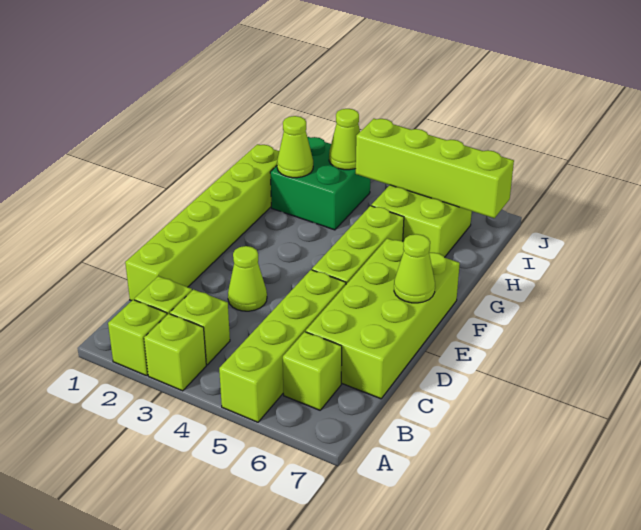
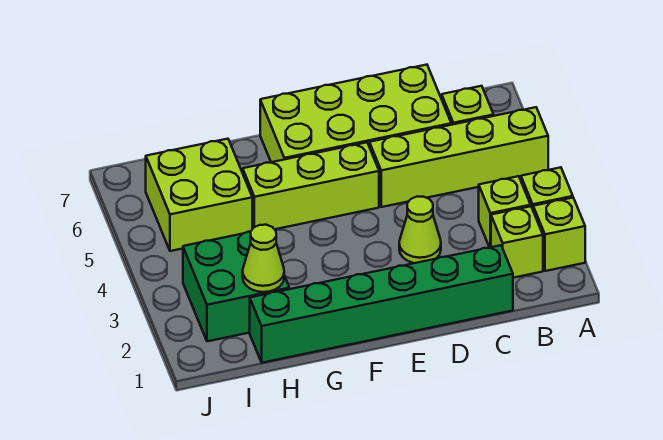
lime brick C1:H1 level 1 -> green brick C1:H1 level 1
lime cone E7 level 2 -> none
lime cone I3 level 2 -> none
lime brick I4:I7 level 2 -> none

